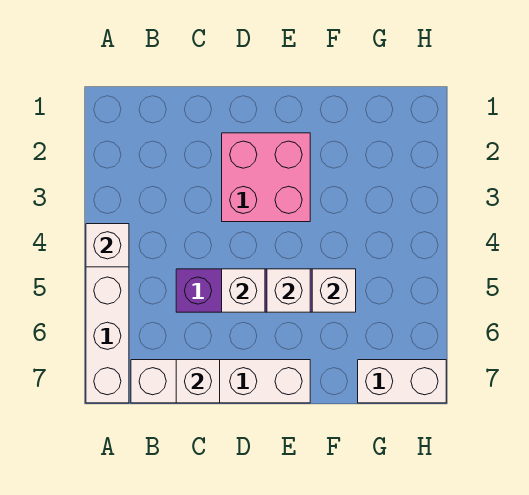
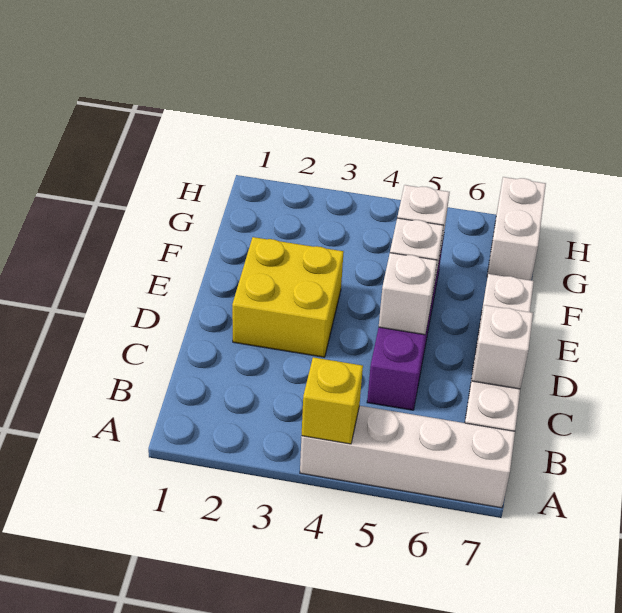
white brick A4 level 2 -> yellow brick A4 level 2
pink brick D2:E3 level 1 -> yellow brick D2:E3 level 1

